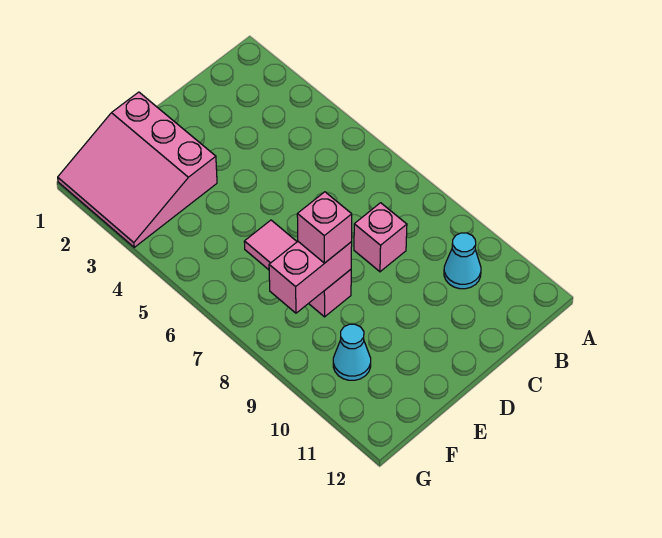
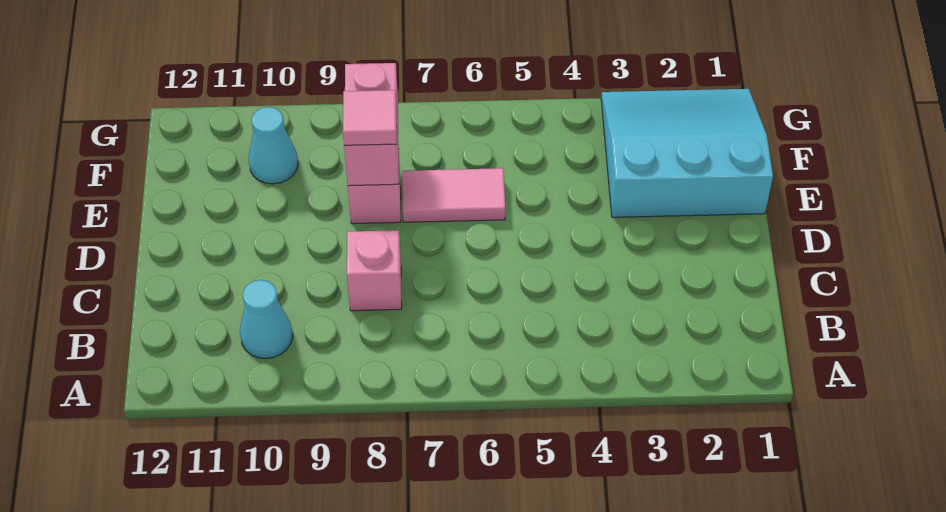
pink slope E1:G3 level 1 top E -> cyan slope E1:G3 level 1 top E
pink brick E8 level 3 -> pink tile E8 level 3

